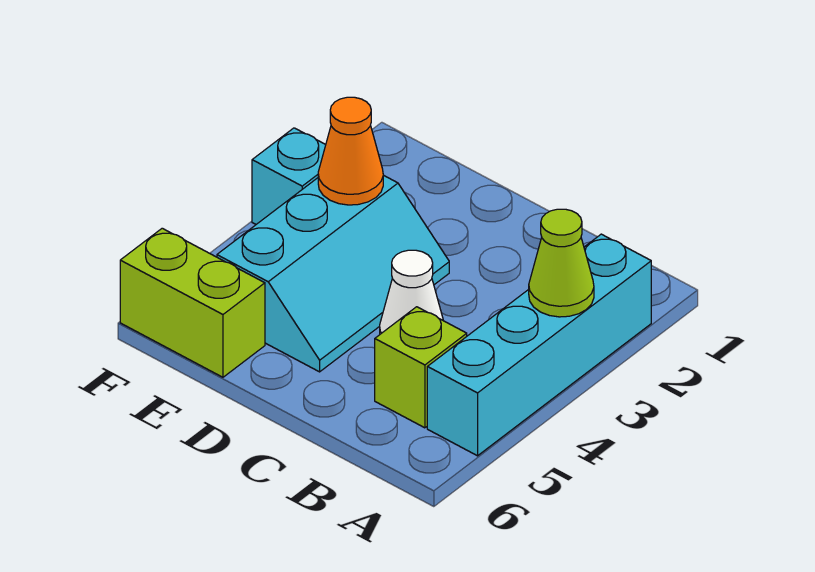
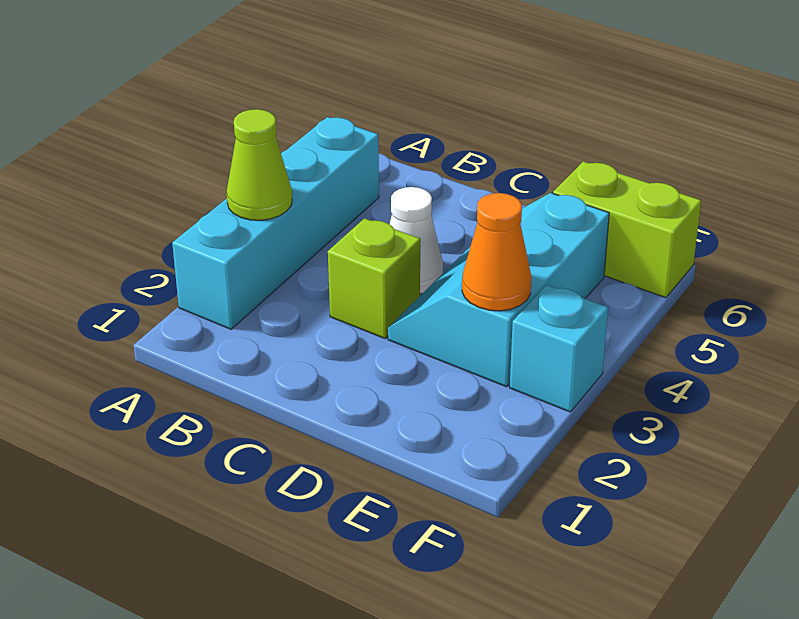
lime brick B5 level 1 -> lime brick C3 level 1

